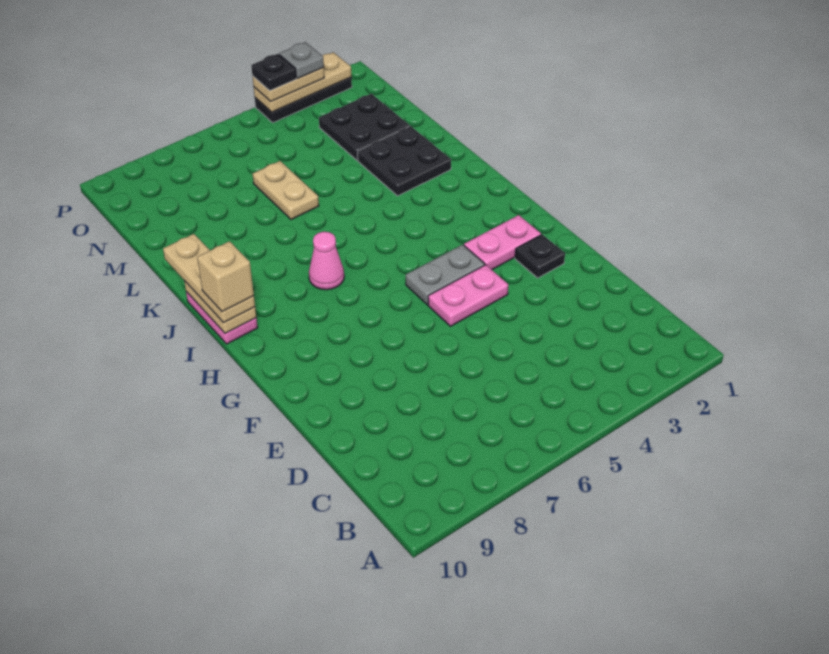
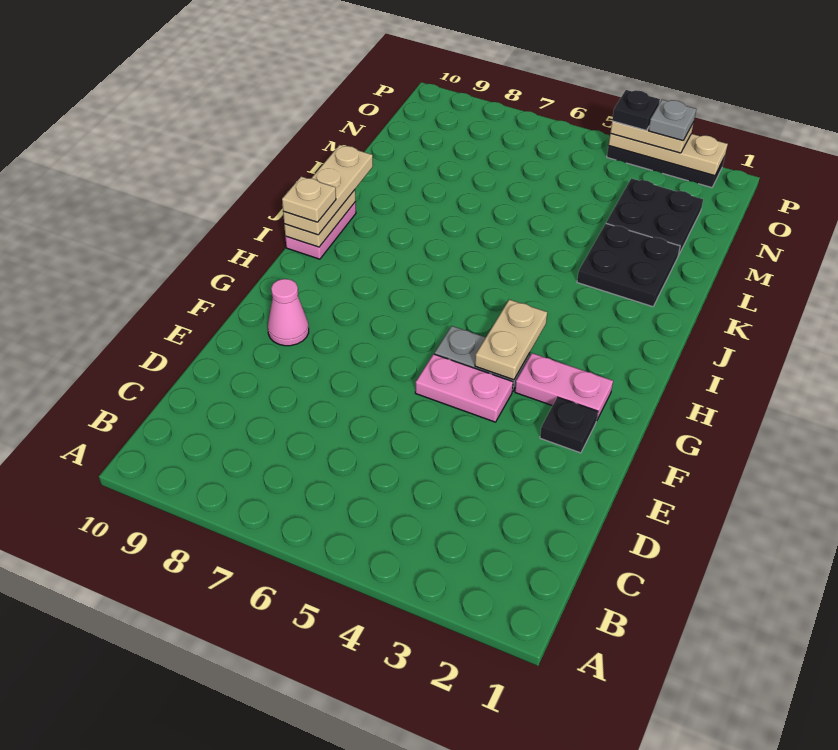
pink cone I7 level 1 -> pink cone F9 level 1
tan brick I10 level 4 -> tan plate I10 level 4
tan plate L6:M6 level 1 -> tan plate G4:H4 level 2

